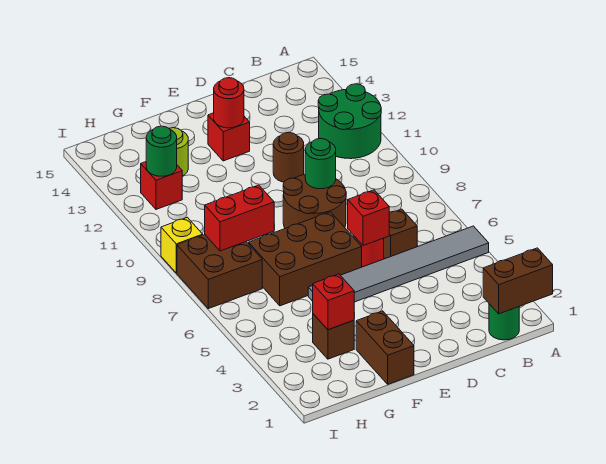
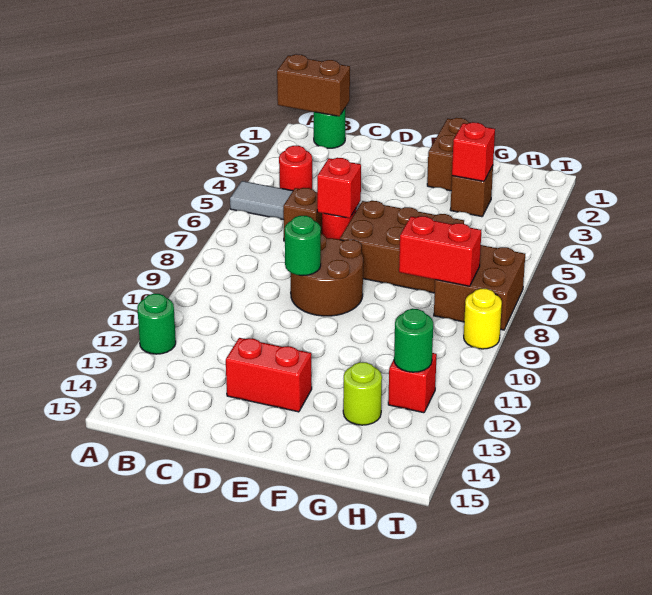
green round brick A11:B12 level 1 -> green round brick A12 level 1
brown round brick D11 level 1 -> none
red brick E13 level 1 -> red brick D13:E13 level 1
red round brick E13 level 2 -> red round brick B4 level 1
yellow brick I9 level 1 -> yellow round brick I9 level 1

